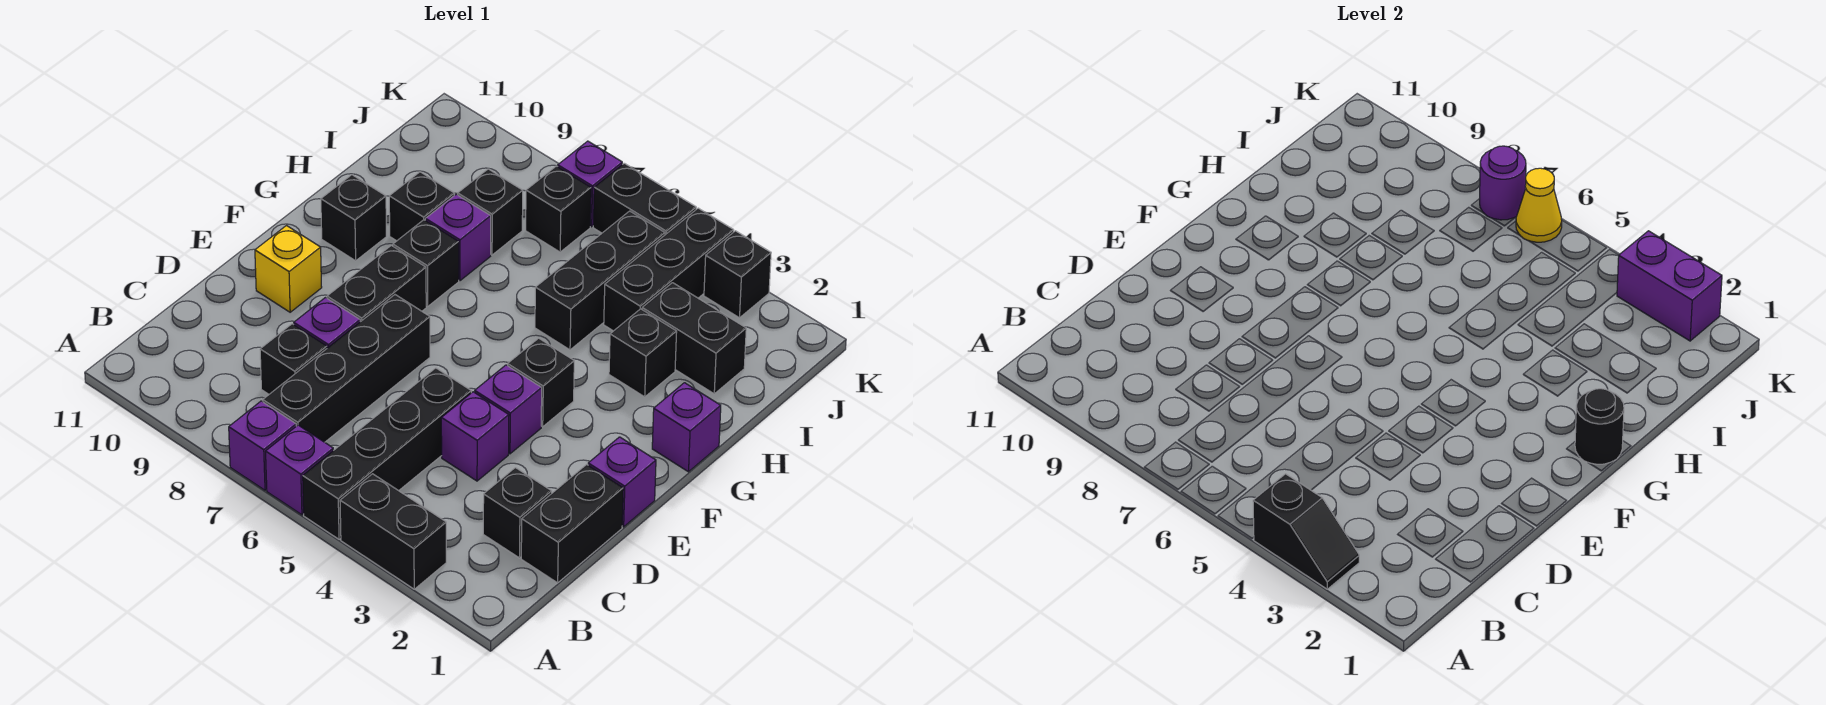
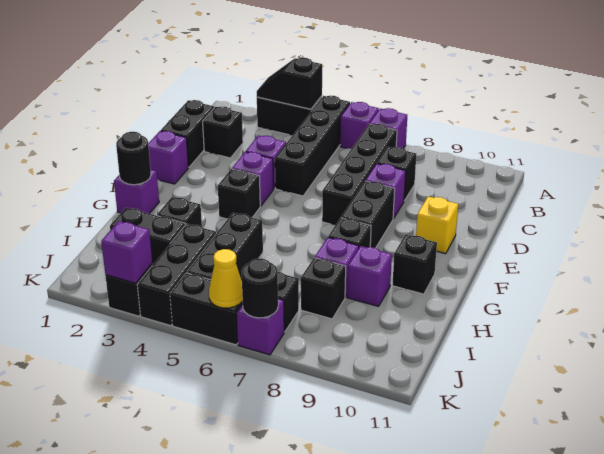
black brick H9 level 1 -> purple brick H9 level 1
purple brick K2:K3 level 2 -> purple brick K3 level 2
purple round brick K7 level 2 -> black round brick K7 level 2

